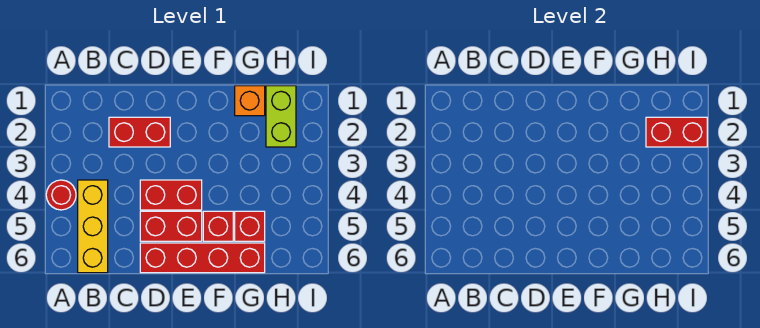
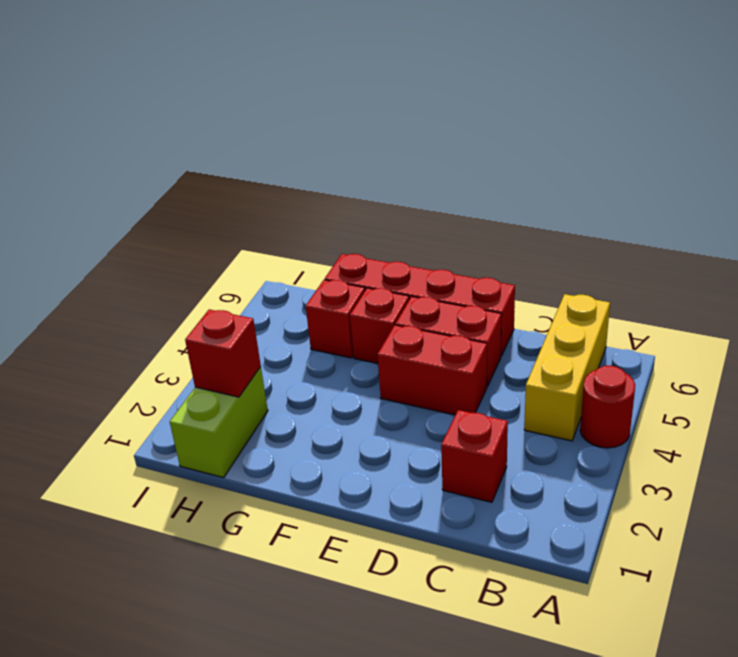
red brick C2:D2 level 1 -> red brick C2 level 1
orange brick G1 level 1 -> none
red brick H2:I2 level 2 -> red brick H2 level 2

